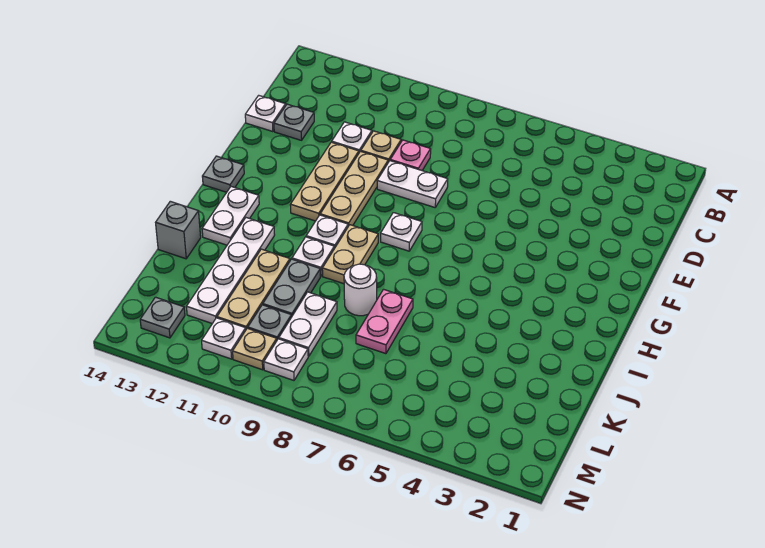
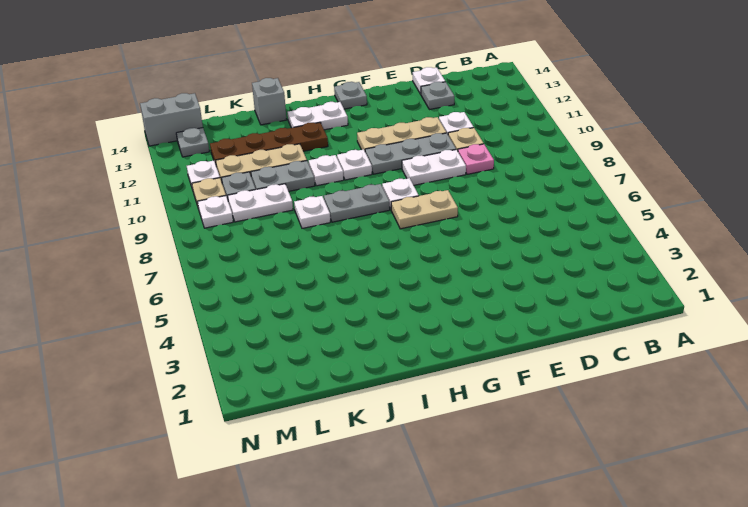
white plate E8:E9 level 1 -> white plate E9:F9 level 1
tan plate E10:G10 level 1 -> grey plate E10:G10 level 1
none -> grey plate H8:I8 level 1
tan plate H9:I9 level 1 -> tan plate F7:G7 level 1
white plate I12:L12 level 1 -> brown plate I12:L12 level 1
pink plate J7:K7 level 1 -> none
white round brick J8 level 1 -> white plate J8 level 1
none -> grey brick M14:N14 level 1

